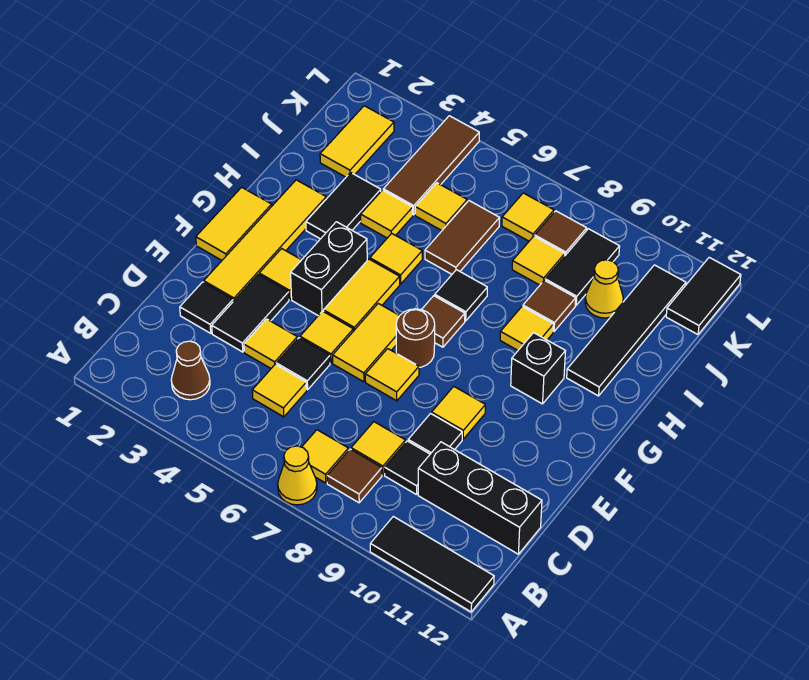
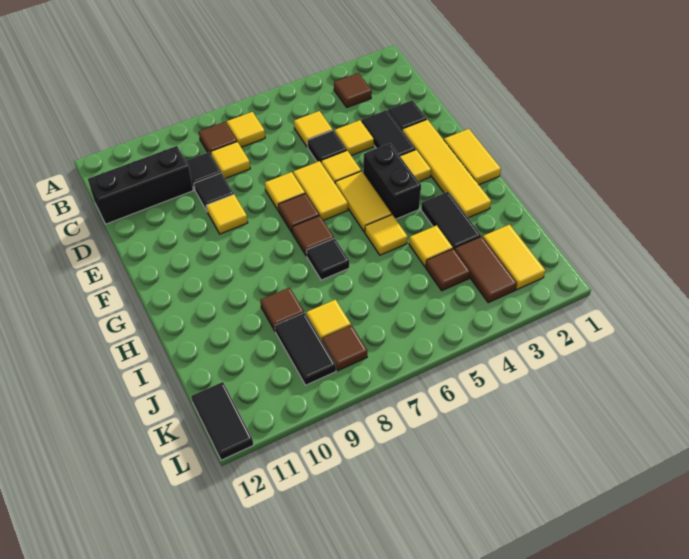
yellow cone A7 level 1 -> none
black tile A10:A12 level 1 -> none
brown cone B3 level 1 -> brown tile B3 level 1
brown round brick F7 level 1 -> brown tile F7 level 1
black brick G10 level 1 -> none
yellow tile H9 level 1 -> none
black tile H11:K11 level 1 -> none
brown tile I6:J6 level 1 -> brown tile J3:K3 level 1
brown tile J4:L4 level 1 -> brown tile J4 level 1
yellow tile J5 level 1 -> none
yellow cone J10 level 1 -> none
yellow tile K7 level 1 -> none

